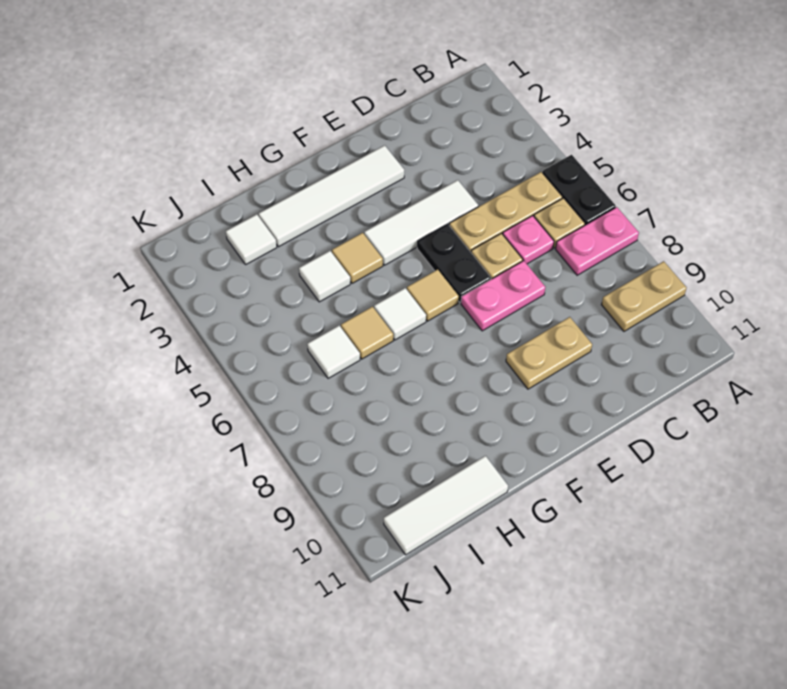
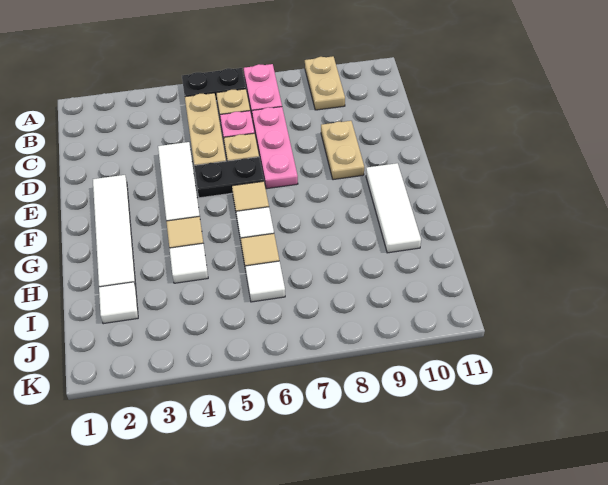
pink plate D7:E7 level 1 -> pink plate C7:E7 level 1
white tile H11:J11 level 1 -> white tile F10:H10 level 1

